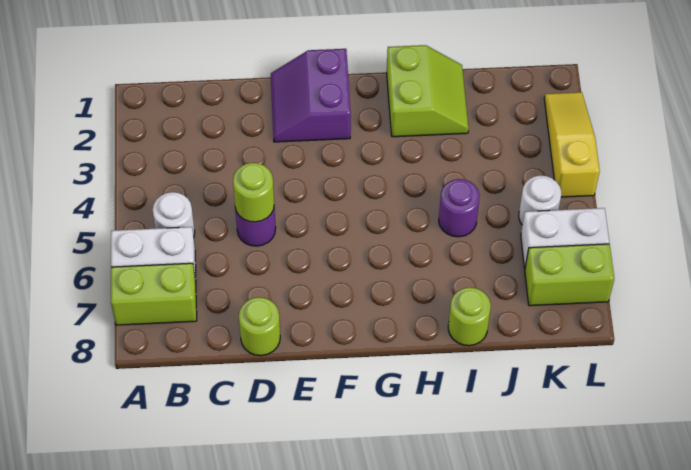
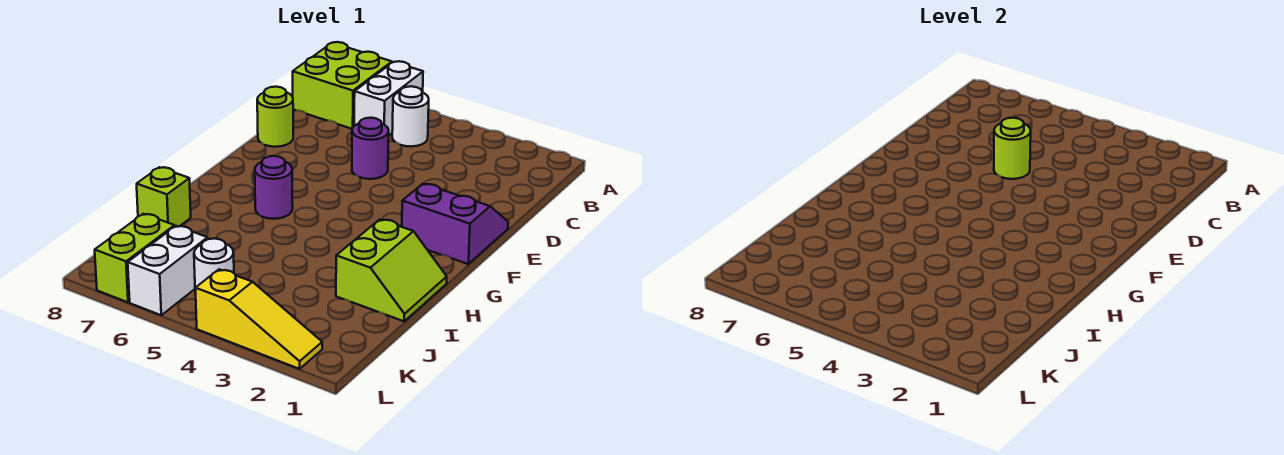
lime brick A7:B7 level 1 -> lime brick A7:B8 level 1
lime slope H1:I2 level 1 top H -> lime slope H1:I2 level 1 top 2
purple round brick I5 level 1 -> purple round brick G6 level 1
lime round brick I8 level 1 -> lime brick I8 level 1

